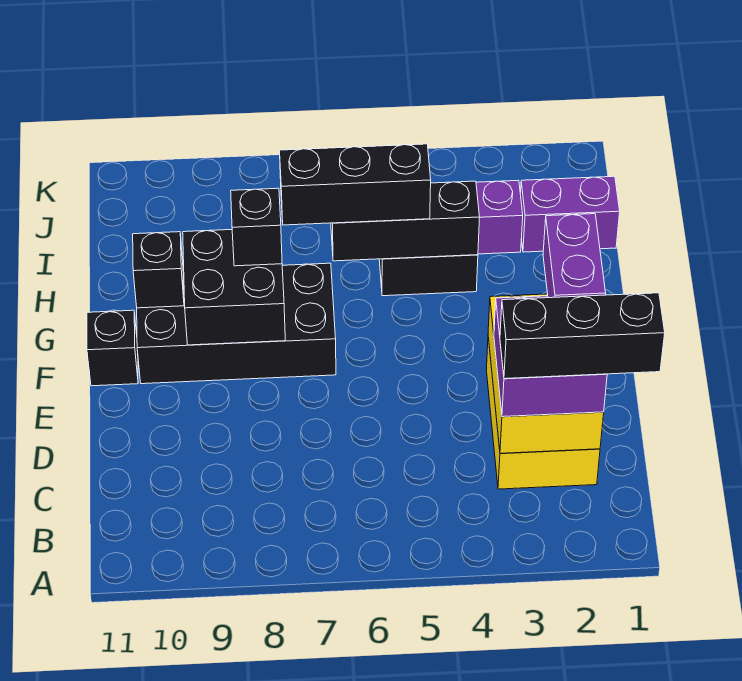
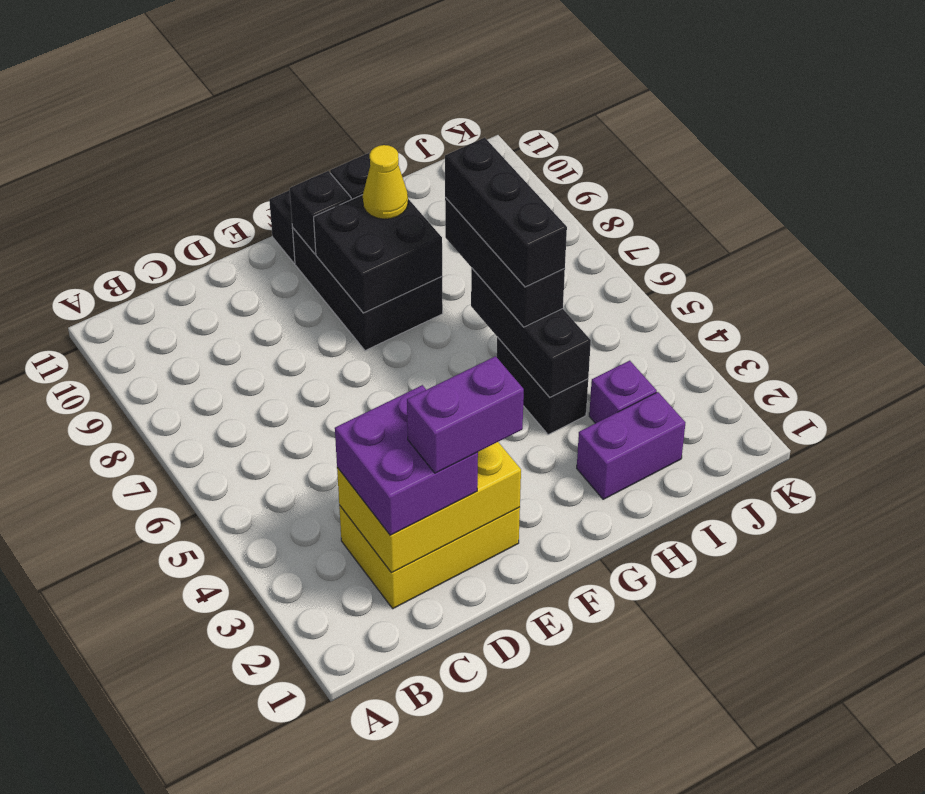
black brick C1:C3 level 4 -> black brick H5:H7 level 4
black brick F7:G10 level 1 -> black brick F8:G10 level 1
black brick G8 level 3 -> black brick F10 level 2
none -> yellow cone G9 level 3
purple brick I1:I2 level 1 -> purple brick H2:I2 level 1

